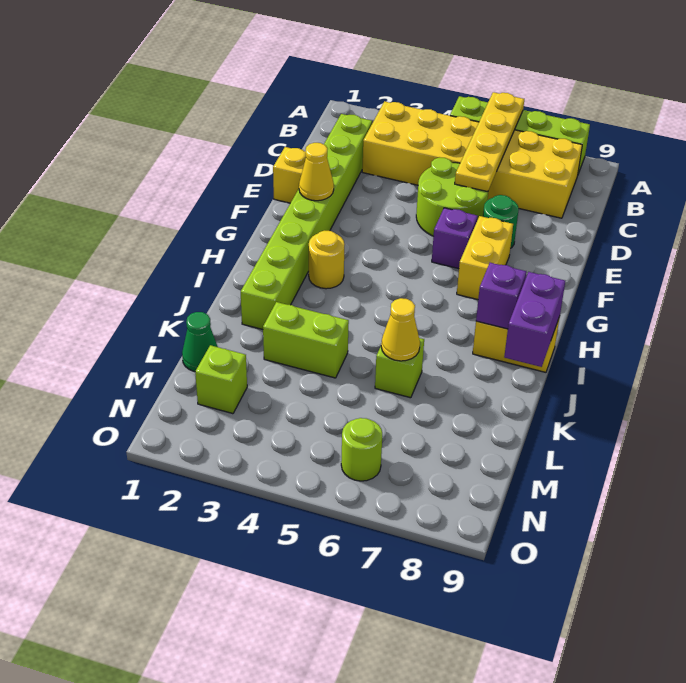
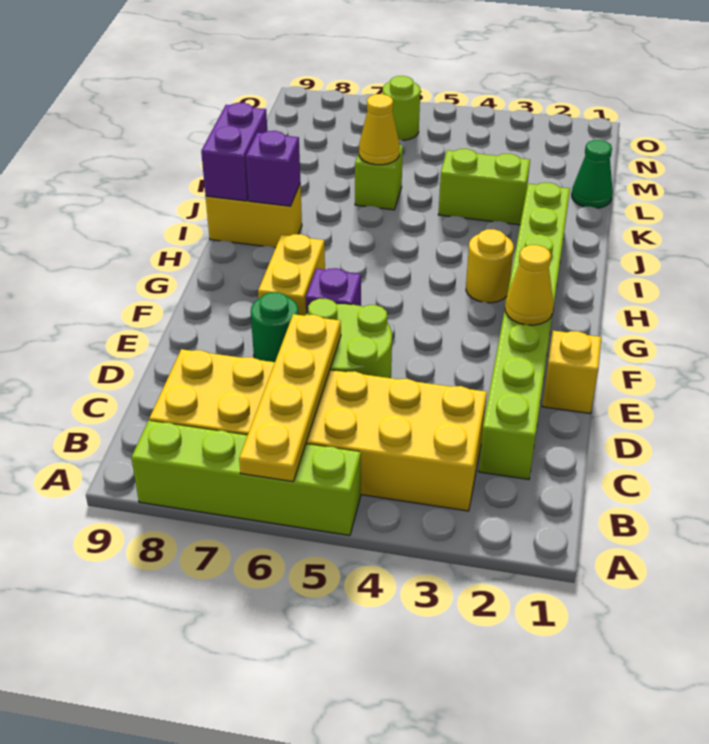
lime brick M2 level 1 -> none

